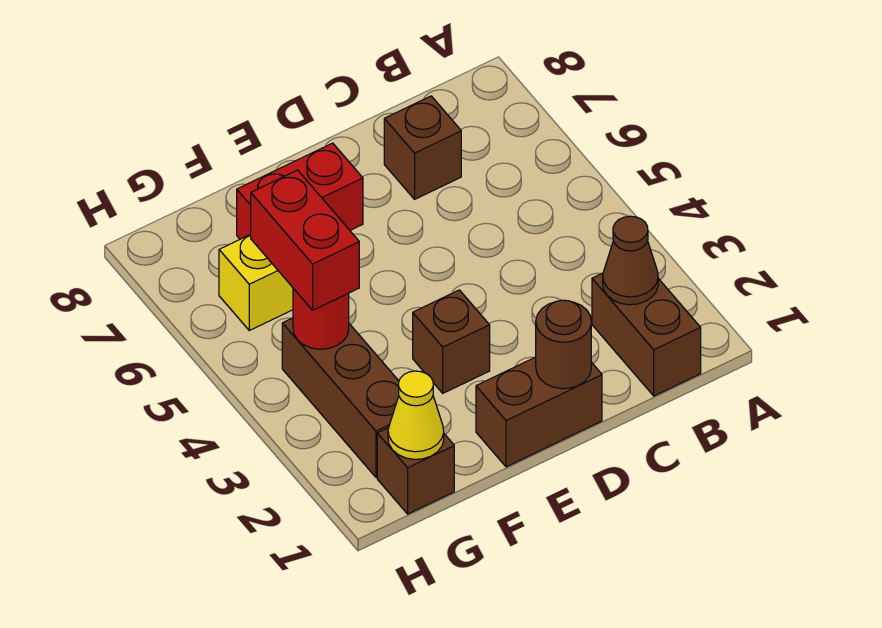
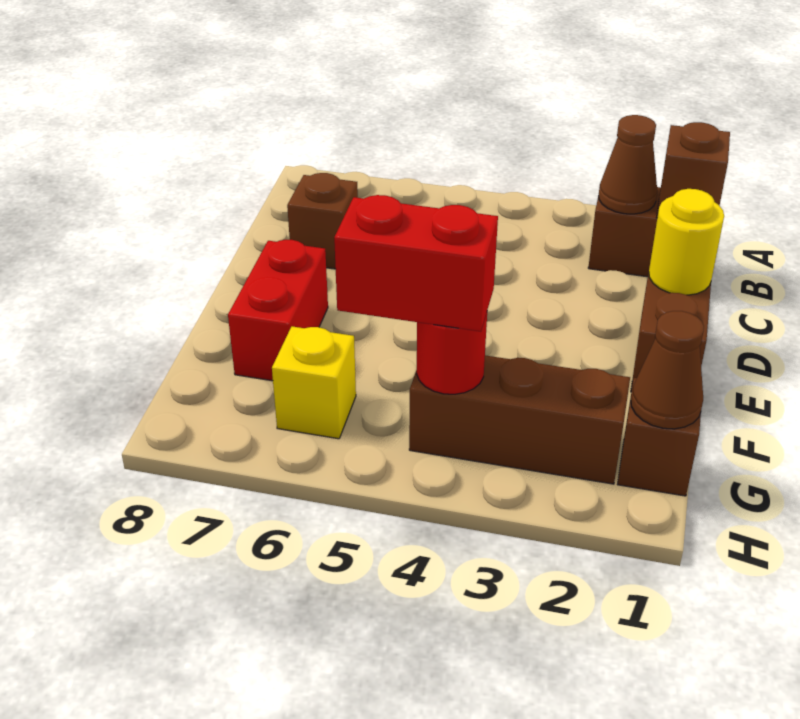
brown round brick D1 level 2 -> yellow round brick D1 level 2
brown brick E3 level 1 -> brown brick B1 level 2
yellow cone G1 level 2 -> brown cone G1 level 2

